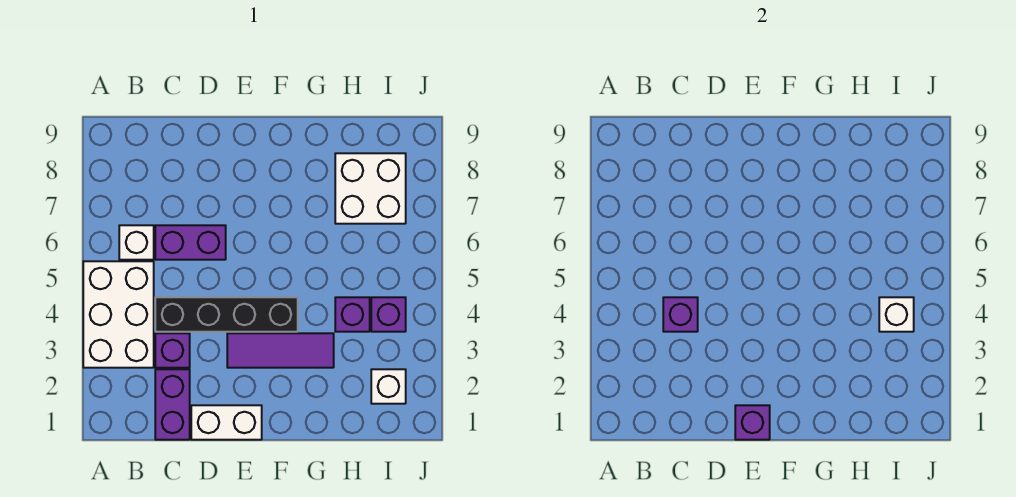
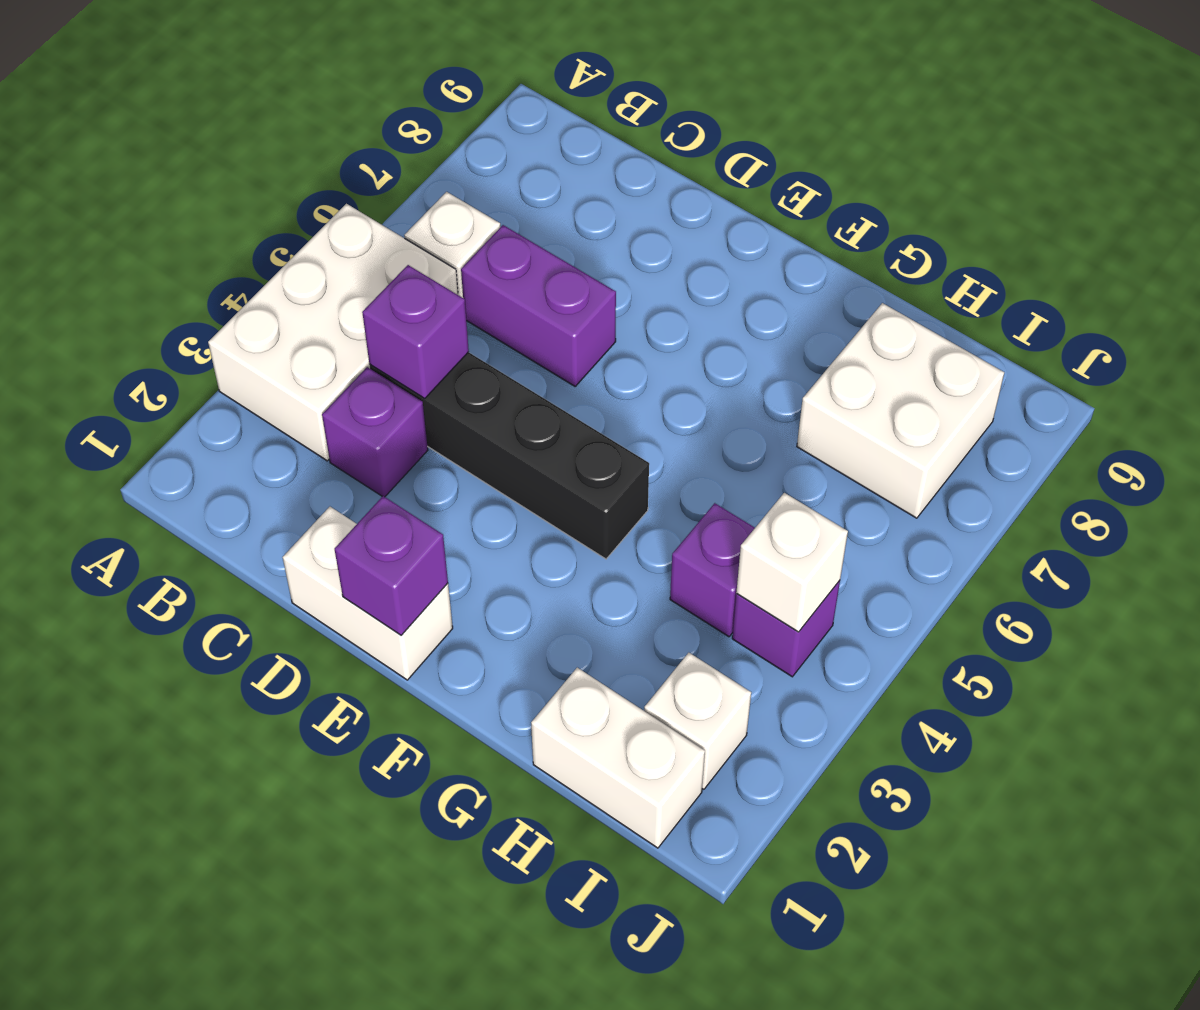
purple brick C1:C2 level 1 -> none
purple tile E3:G3 level 1 -> none
none -> white brick H1:I1 level 1

